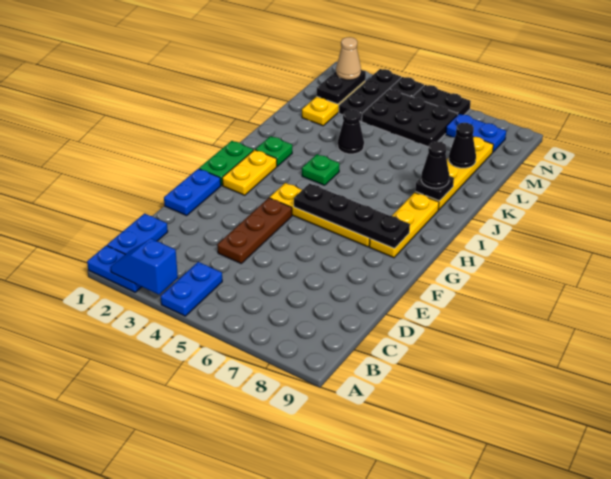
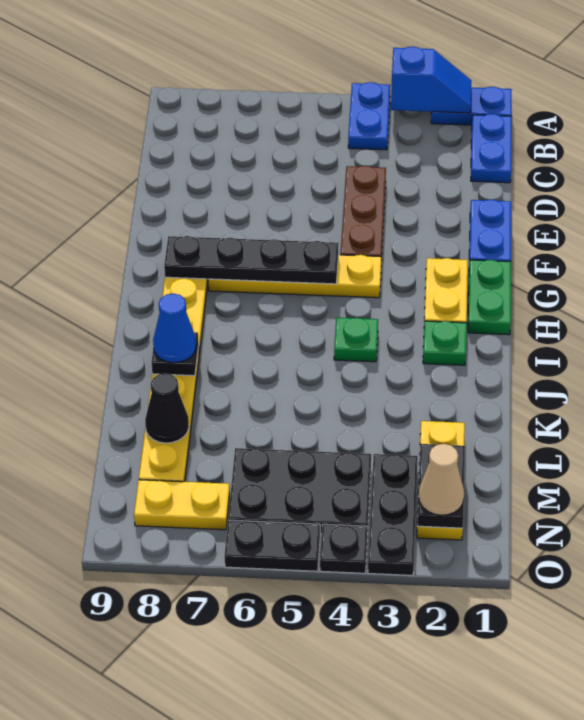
black cone J8 level 3 -> blue cone J8 level 3
black cone K4 level 1 -> none
blue plate N7:N8 level 1 -> yellow plate N7:N8 level 1

